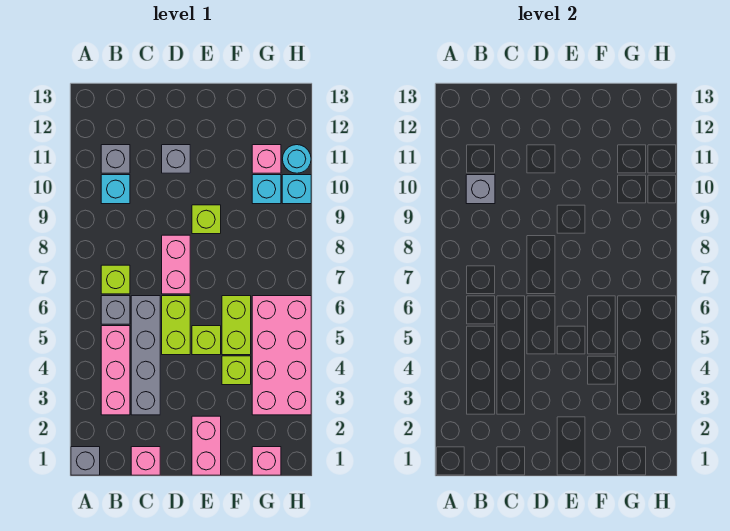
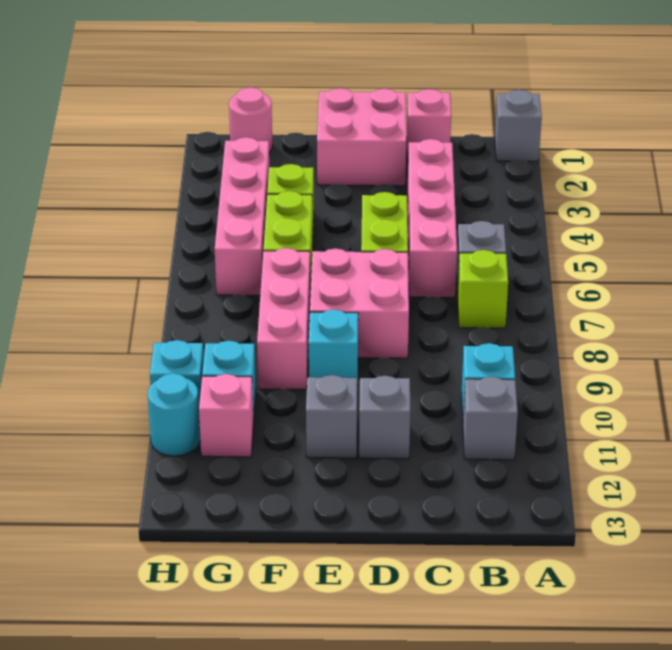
pink brick B3:B5 level 1 -> pink brick F7:F9 level 1
grey brick B10 level 2 -> grey brick E11 level 1
grey brick C3:C6 level 1 -> pink brick C3:C6 level 1
pink brick D7:D8 level 1 -> pink brick D7:E8 level 1
pink brick E1:E2 level 1 -> pink brick D1:E2 level 1
lime brick E5 level 1 -> none
lime brick E9 level 1 -> cyan brick E9 level 1
pink brick G1 level 1 -> pink round brick G1 level 1
pink brick G3:H6 level 1 -> pink brick G3:G6 level 1

